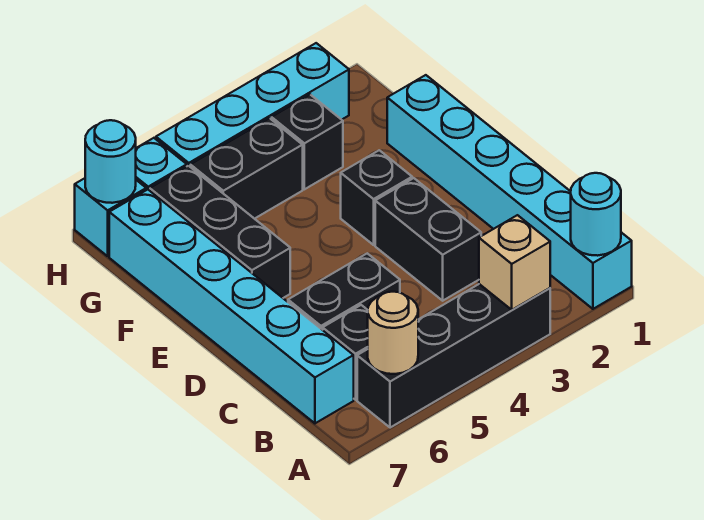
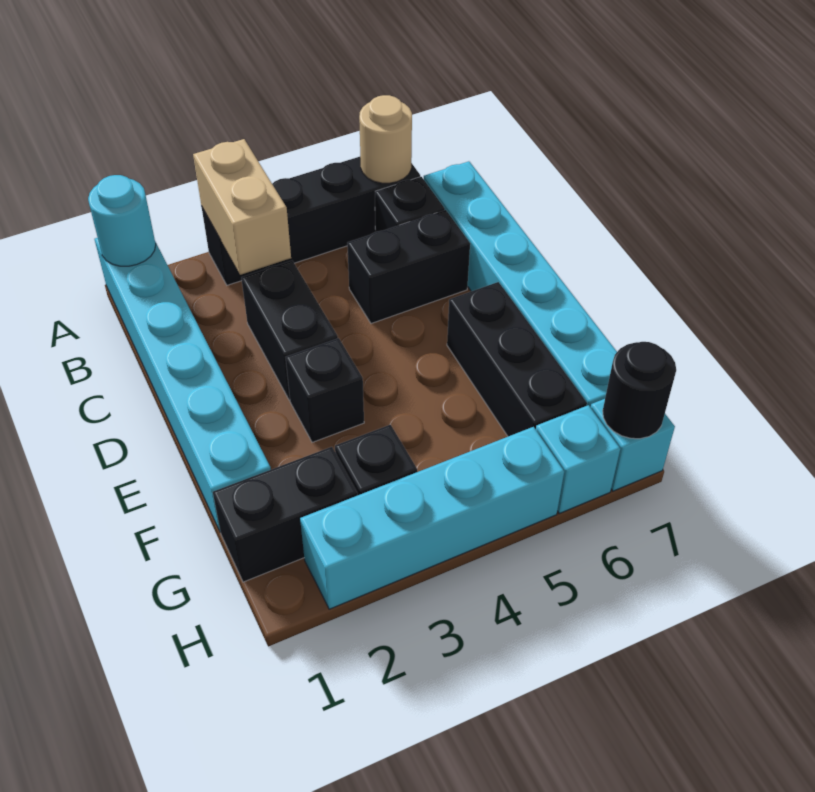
tan brick A3 level 2 -> tan brick A3:B3 level 2
black brick G4:G5 level 1 -> black brick G1:G2 level 1
cyan round brick H7 level 2 -> black round brick H7 level 2

